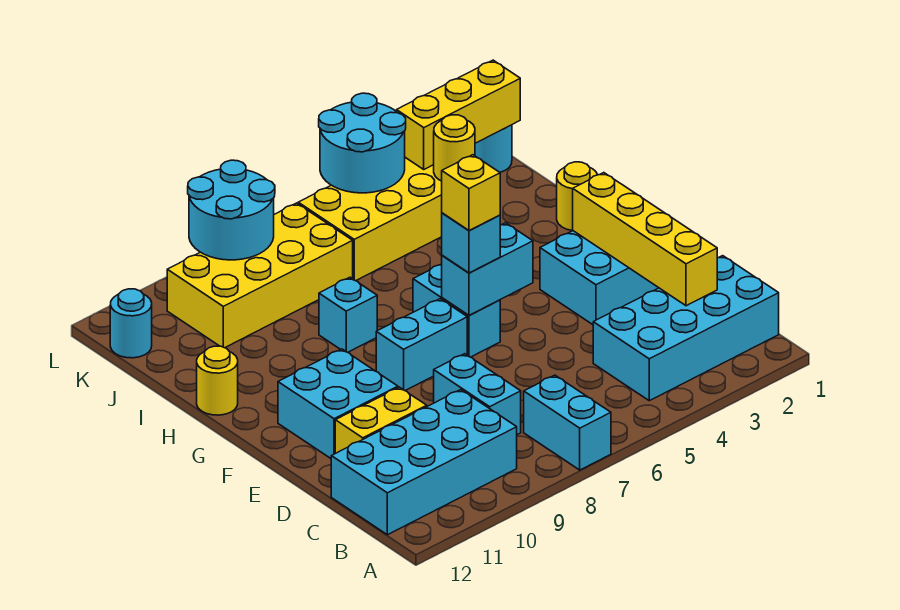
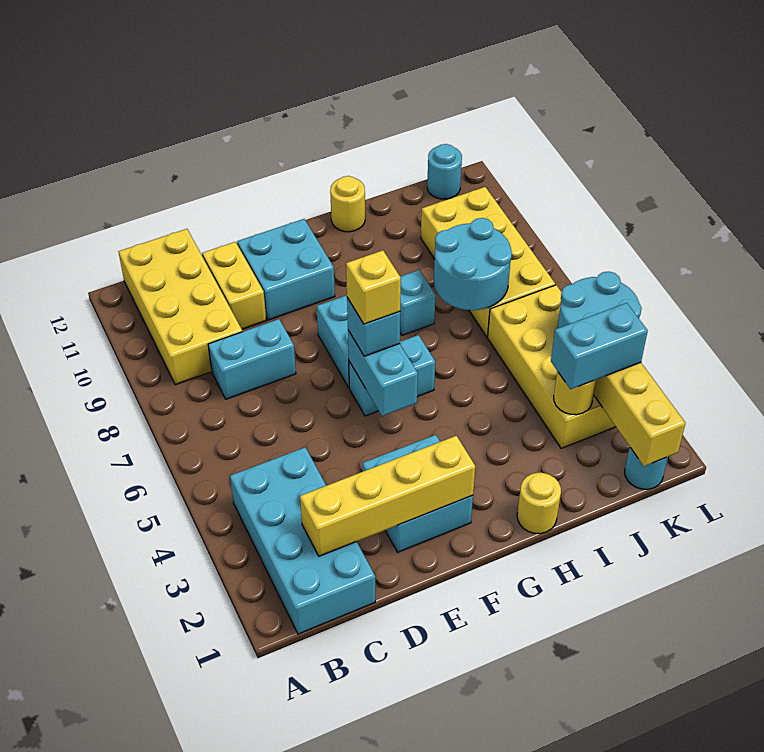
cyan brick A7:B7 level 1 -> cyan brick J3:K3 level 3
cyan brick B9:C12 level 1 -> yellow brick B9:C12 level 1
cyan round brick K8:L9 level 2 -> cyan round brick I7:J8 level 2

